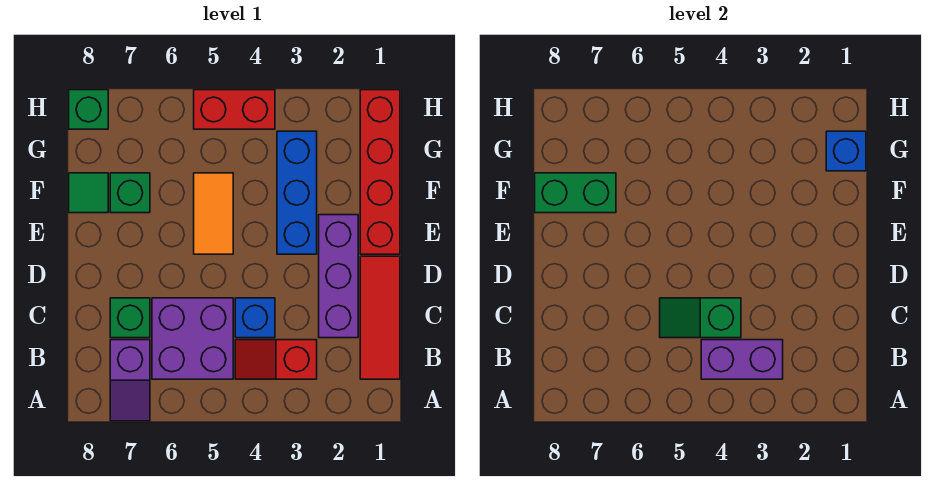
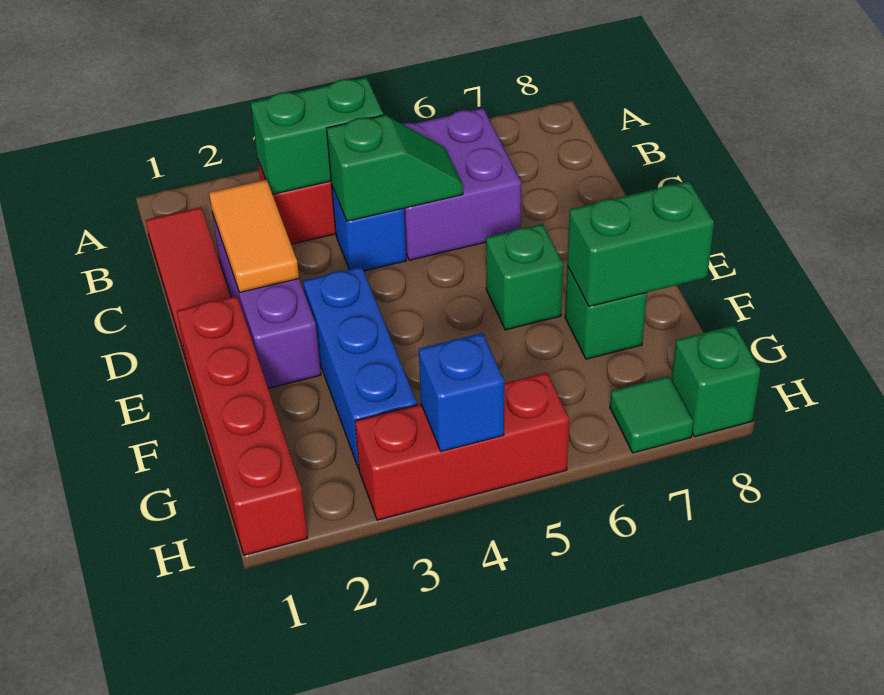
purple slope A7:B7 level 1 top B -> none
purple brick B3:B4 level 2 -> green brick B3:B4 level 2
green brick C7 level 1 -> green brick E6 level 1
orange tile E5:F5 level 1 -> orange tile C2:D2 level 2
green tile F8 level 1 -> green tile H7 level 1
blue brick G1 level 2 -> blue brick H4 level 2
red brick H4:H5 level 1 -> red brick H3:H5 level 1

